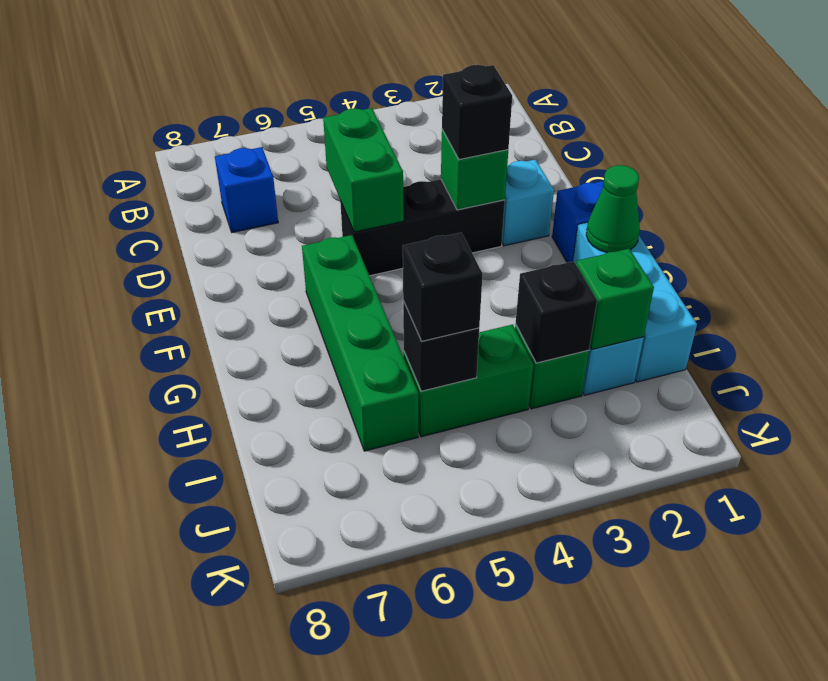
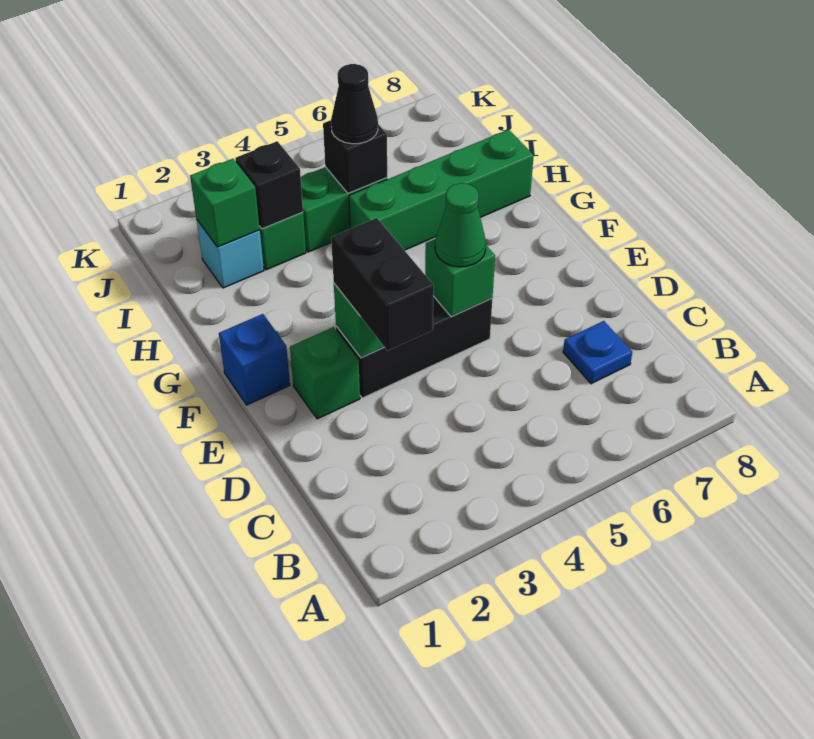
blue brick C7 level 1 -> blue plate C7 level 1
green brick D5:E5 level 2 -> green brick E5 level 2
cyan brick E2 level 1 -> green brick E2 level 1
black brick E3 level 3 -> black brick D3:E3 level 3
green brick F6:I6 level 1 -> green brick H5:H8 level 1
cyan brick G1:I1 level 1 -> none
green cone G1 level 2 -> green cone E5 level 3
black brick I5 level 3 -> black cone I5 level 3

